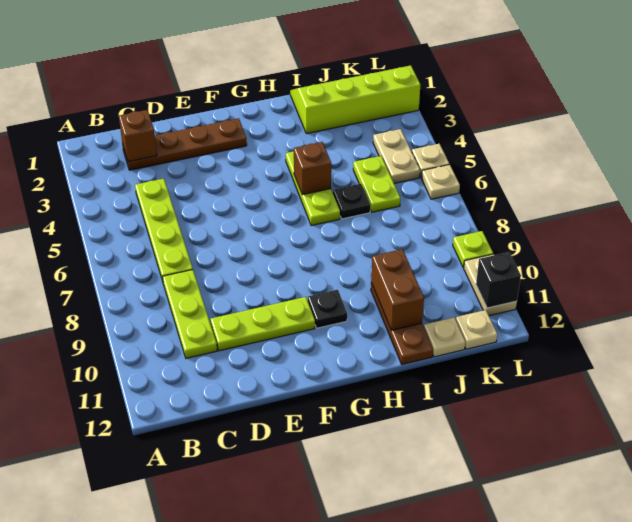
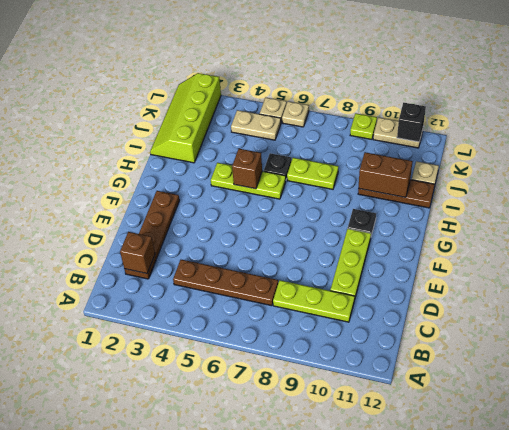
lime plate C4:C7 level 1 -> brown plate C4:C7 level 1
lime plate J5:J6 level 1 -> lime plate I7:I8 level 1
tan plate K12 level 1 -> none

